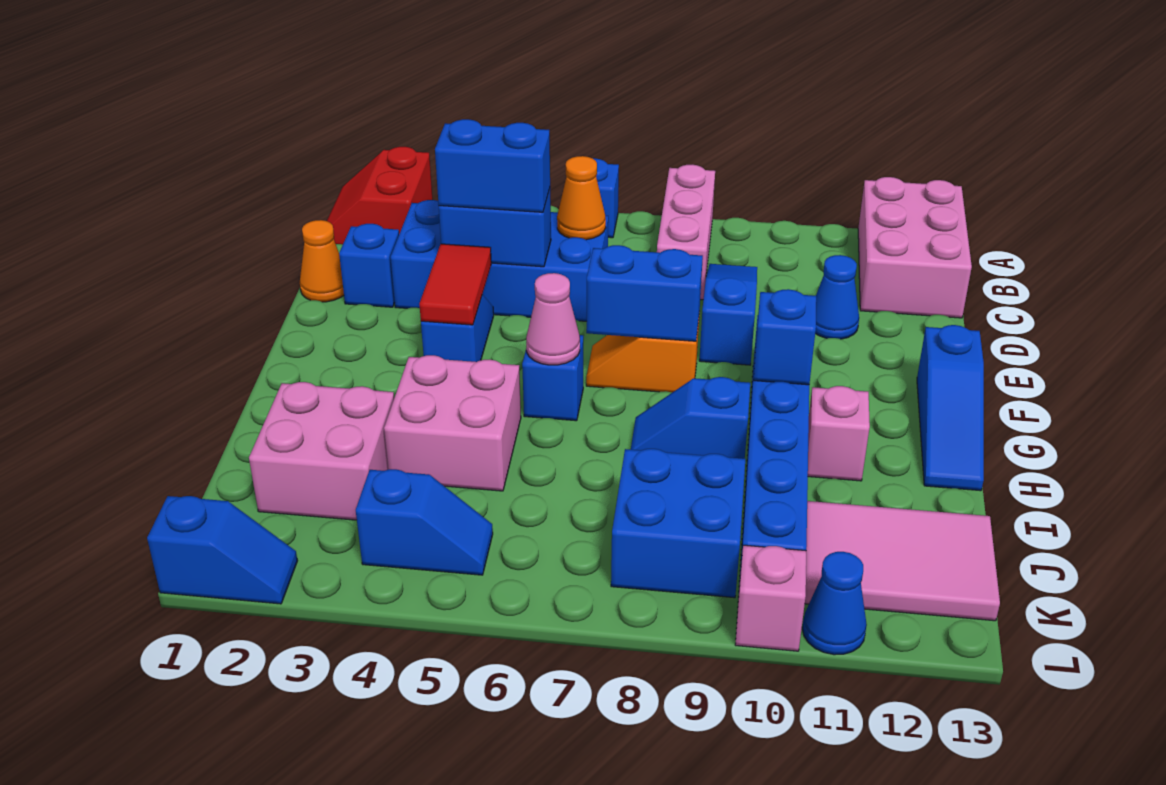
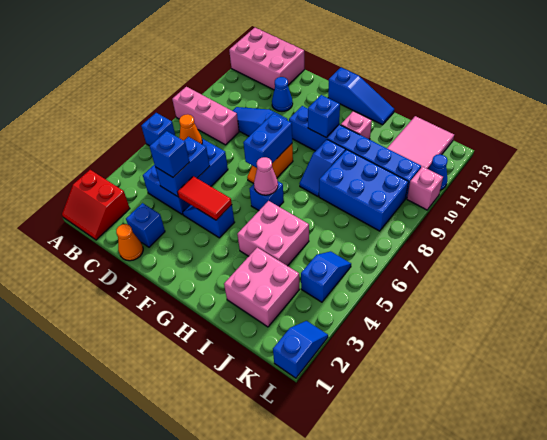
blue brick C3:D6 level 1 -> blue brick C4:D6 level 1
blue brick D4:D5 level 3 -> blue brick D4 level 3
blue brick J8:K9 level 1 -> blue brick I8:K9 level 1

